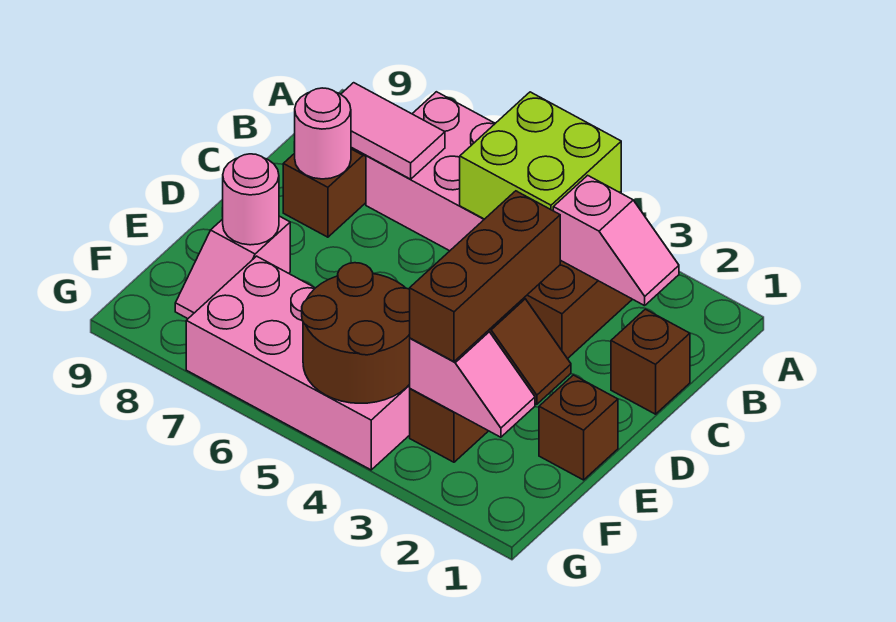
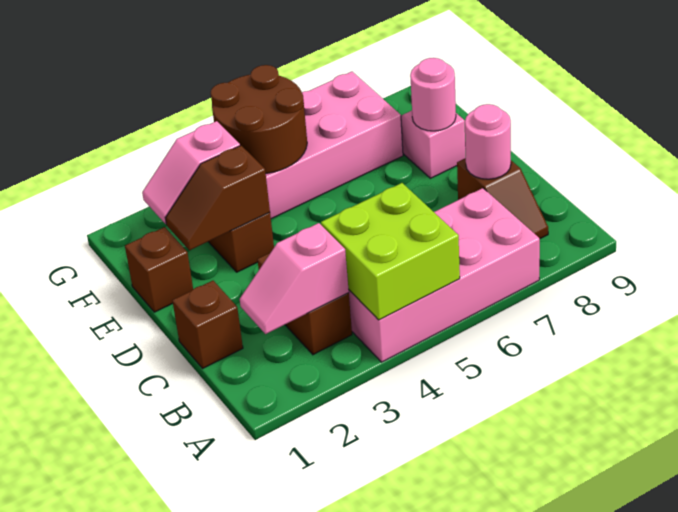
pink tile B7:B8 level 2 -> none
brown brick D3:F3 level 3 -> none

